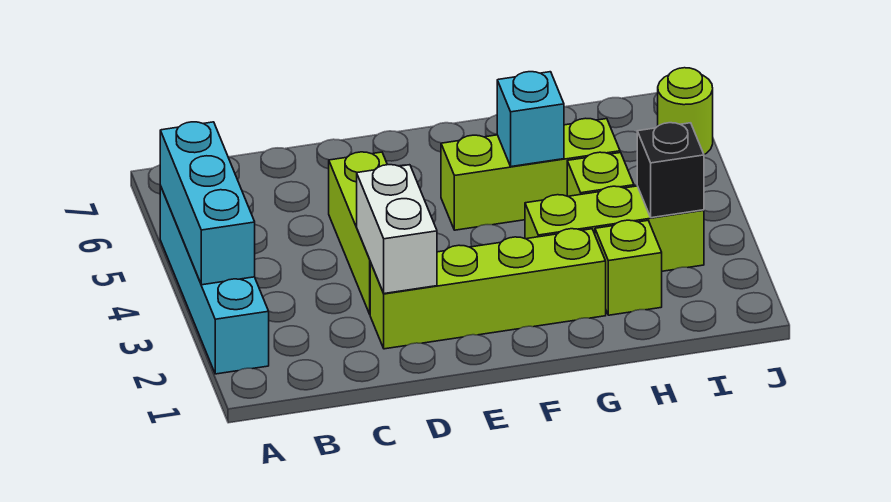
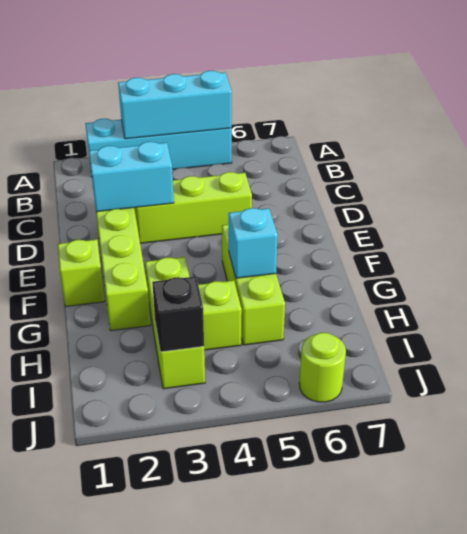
white brick D2:D3 level 2 -> cyan brick D2:D3 level 2
lime brick H2 level 1 -> lime brick F1 level 1

